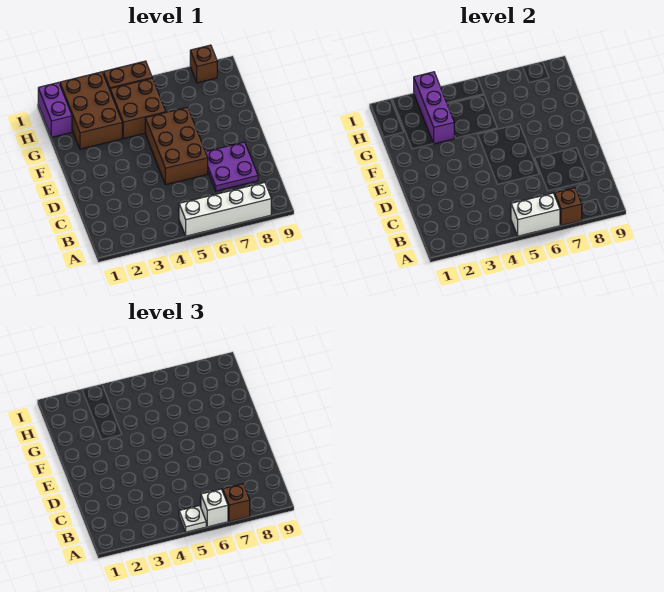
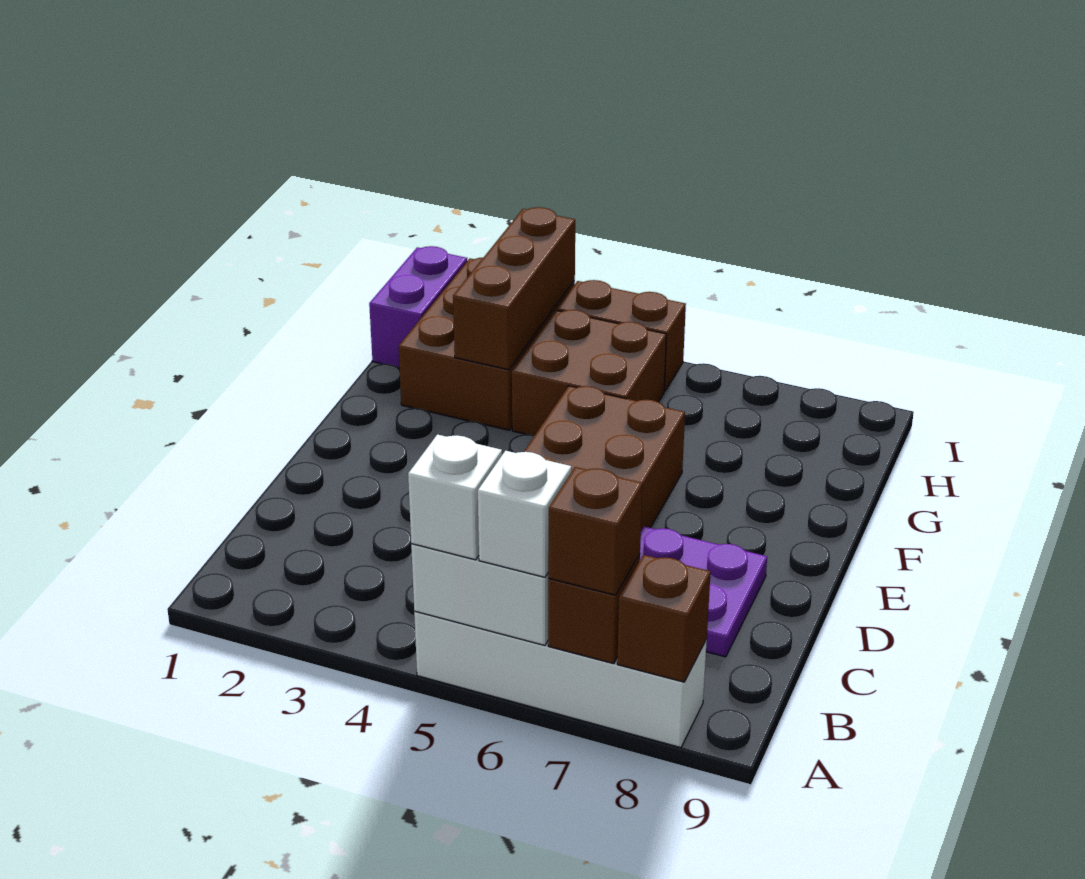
white plate A5 level 3 -> white brick A5 level 3
purple brick G3:I3 level 2 -> brown brick G3:I3 level 2
brown brick I8 level 1 -> brown brick A8 level 2

